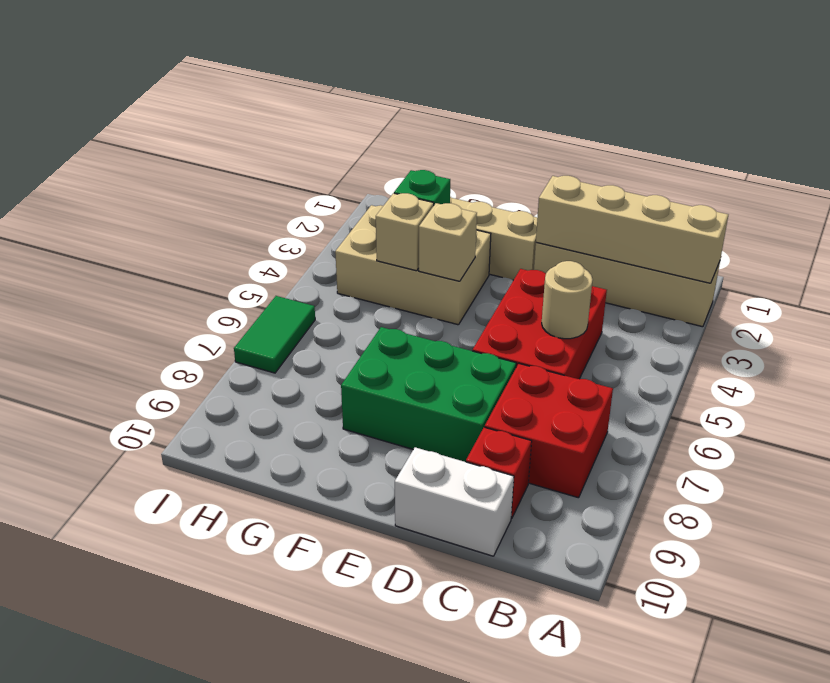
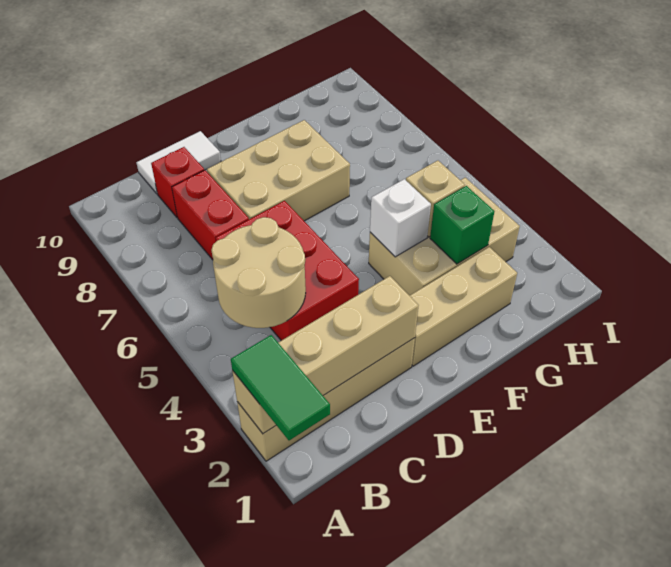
red brick B7:C8 level 1 -> red brick C7:C8 level 1
tan round brick C5 level 2 -> tan round brick B4:C5 level 2
white brick C10:D10 level 1 -> white tile C10:D10 level 1
green brick D7:F8 level 1 -> tan brick D7:F8 level 1
tan brick F4 level 2 -> white brick F4 level 2
green tile I6:I7 level 1 -> green tile A1:A2 level 3

